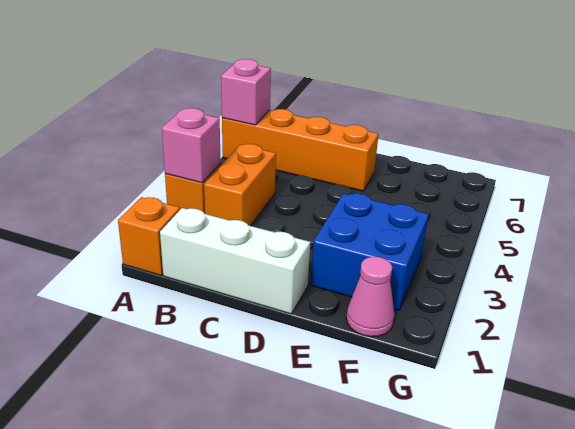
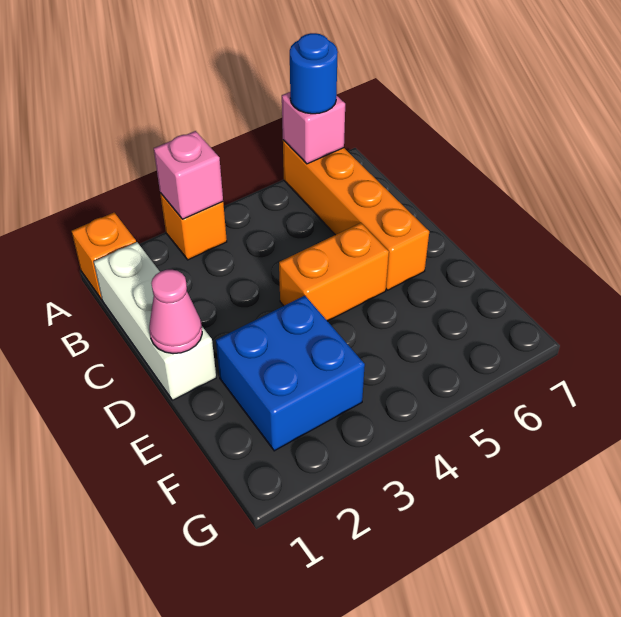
none -> blue round brick A6 level 3
orange brick B3:B4 level 1 -> orange brick D4:D5 level 1
pink cone F1 level 1 -> pink cone D1 level 2

